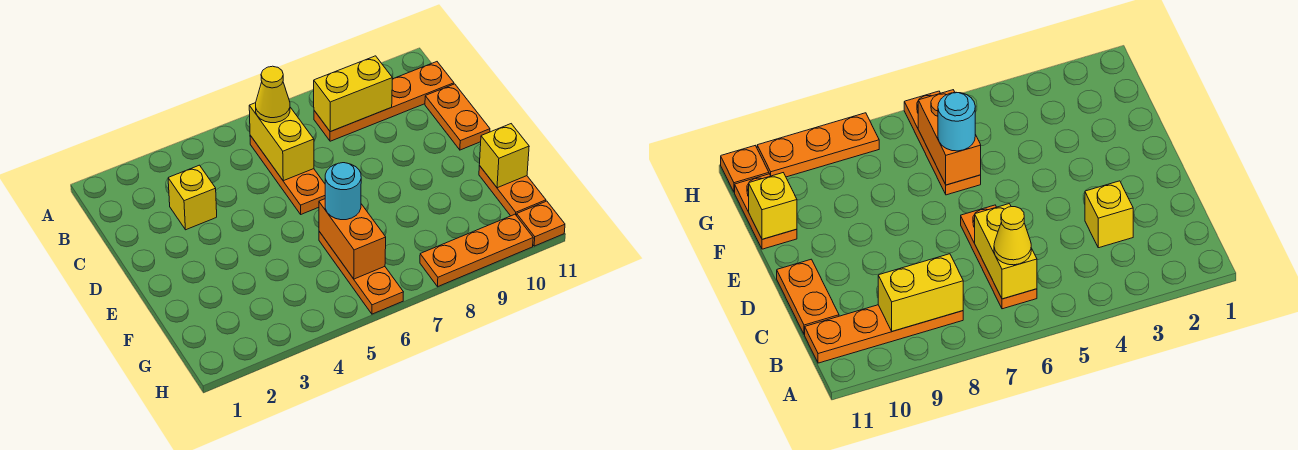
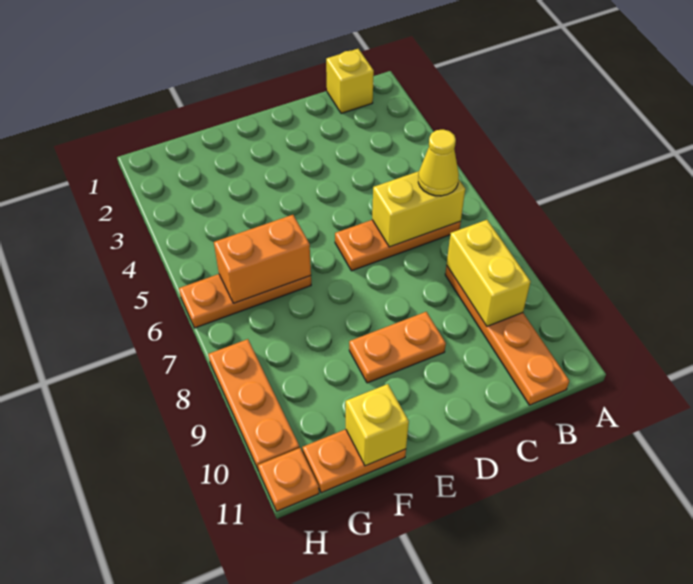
yellow brick C3 level 1 -> yellow brick B1 level 1
orange plate C11:D11 level 1 -> orange plate D9:E9 level 1
cyan round brick F6 level 3 -> none

